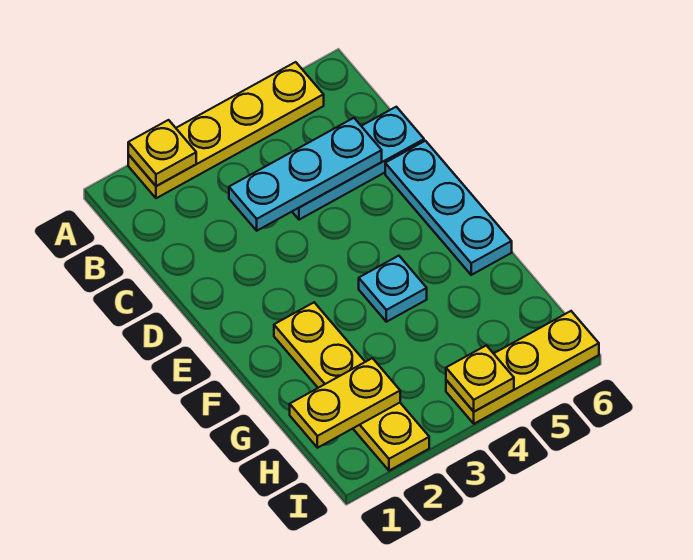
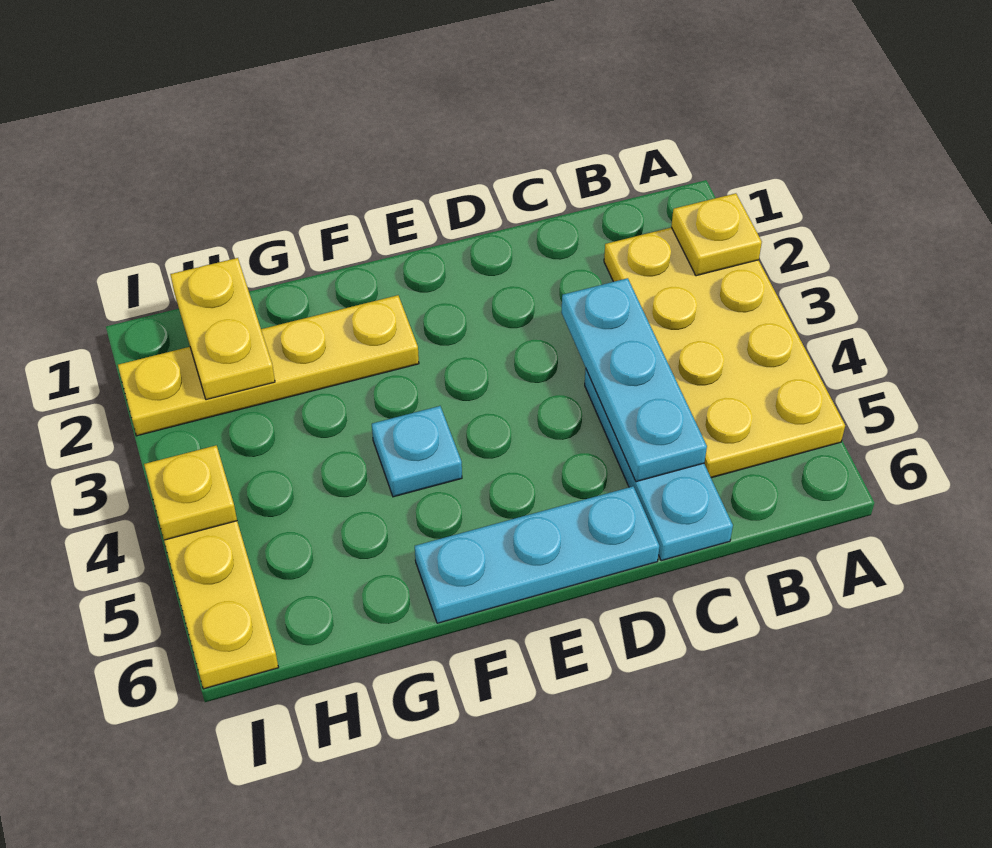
yellow plate A2:A5 level 1 -> yellow plate A2:B5 level 1

